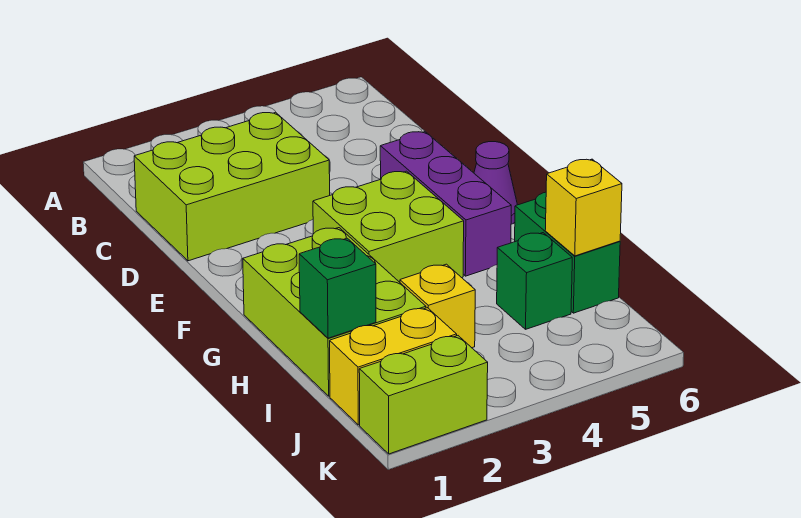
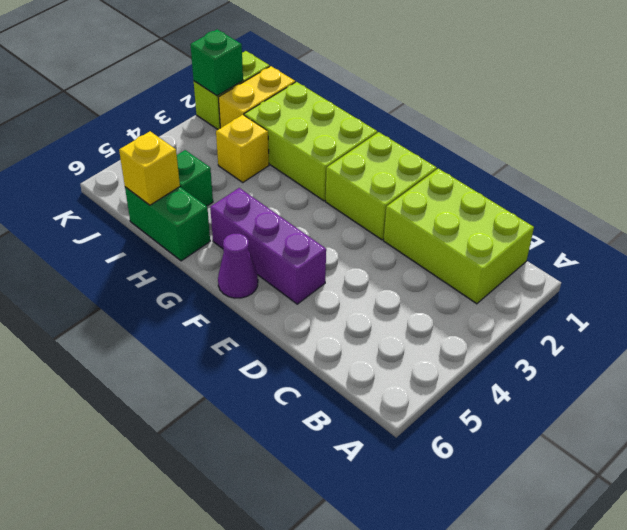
lime brick C1:D3 level 1 -> lime brick B1:D2 level 1
lime brick F3:G4 level 1 -> lime brick E1:F2 level 1
green brick I1 level 2 -> green brick K2 level 2

